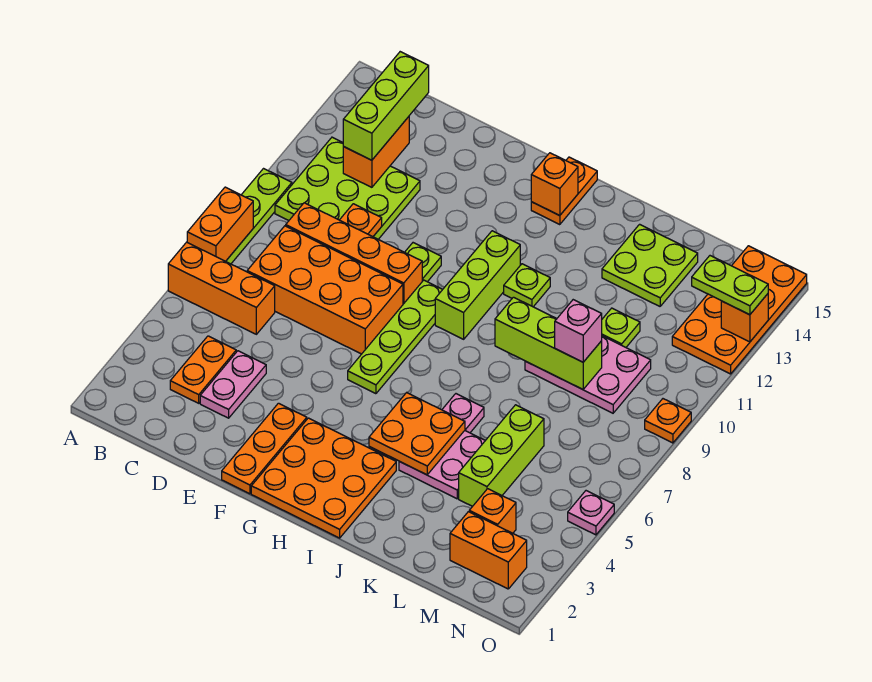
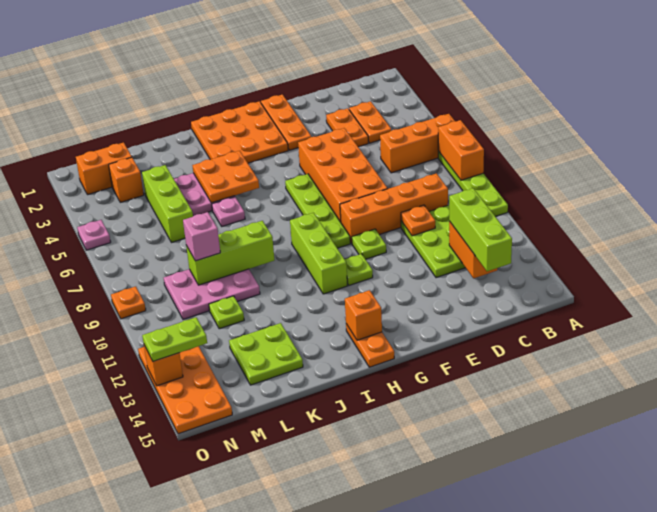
orange brick C7:F8 level 1 -> orange brick E5:F8 level 1
pink plate D3:D4 level 1 -> orange plate D3:D4 level 1
lime plate I11 level 1 -> lime plate G11 level 1

